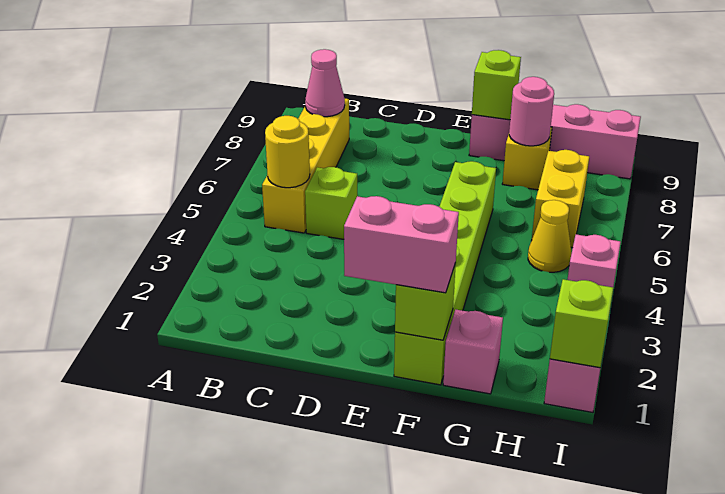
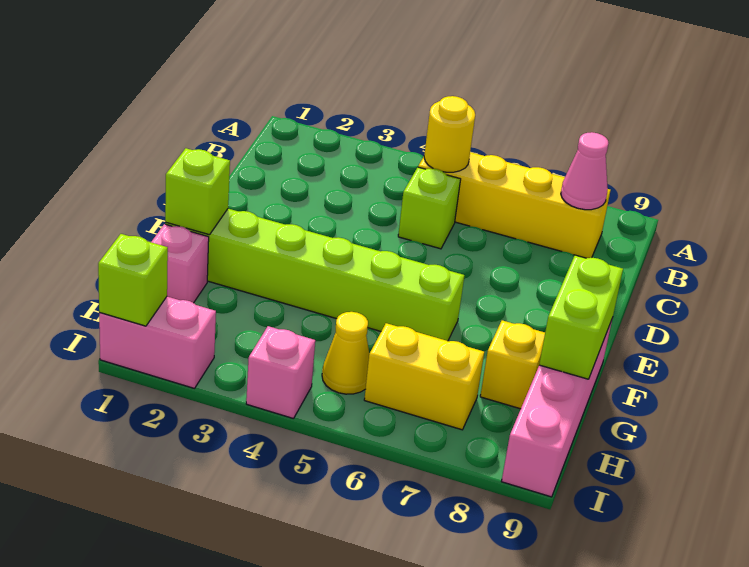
pink brick E1:F1 level 3 -> none
lime brick F9 level 2 -> lime brick F9:G9 level 2
pink round brick G8 level 2 -> none

